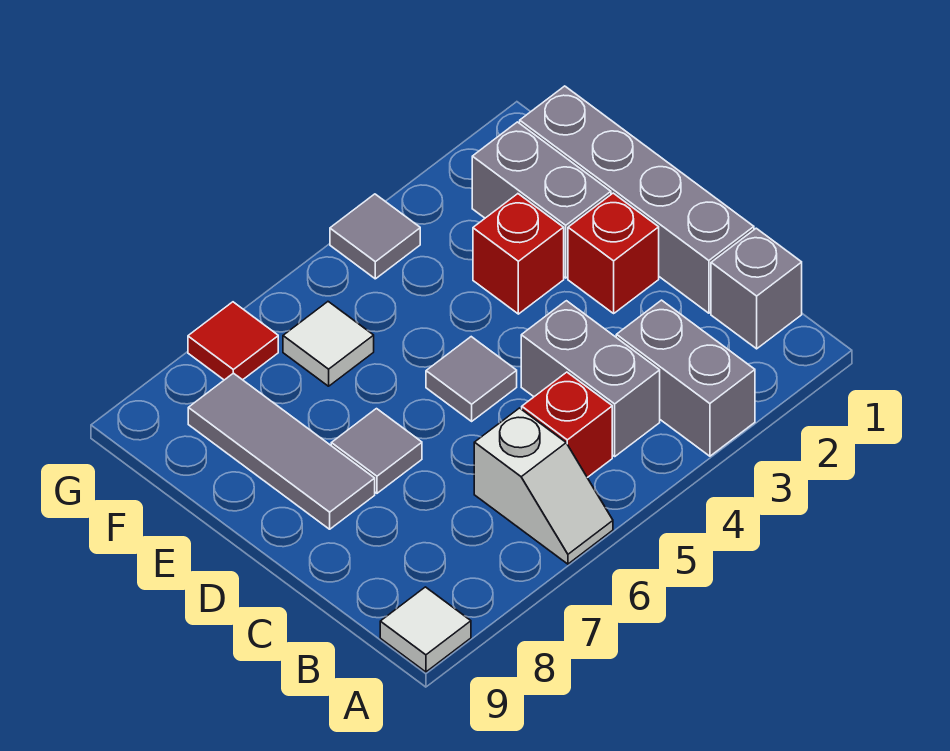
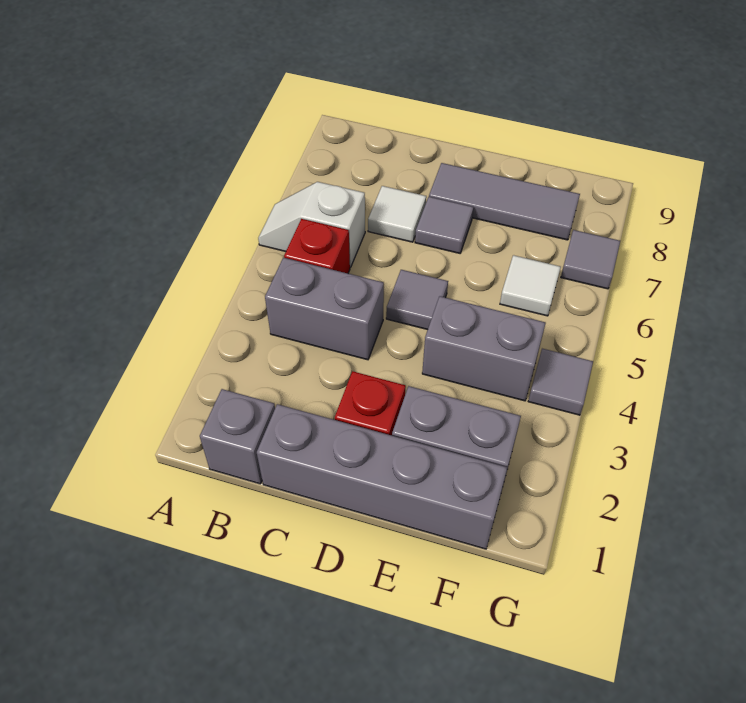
grey brick A3:B3 level 1 -> grey brick E4:F4 level 1
white tile A9 level 1 -> white tile C7 level 1
red brick E3 level 1 -> none
red tile G7 level 1 -> grey tile G7 level 1

